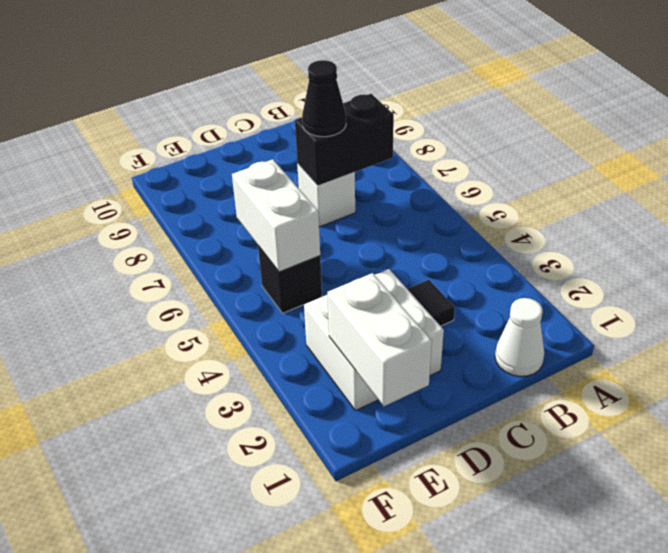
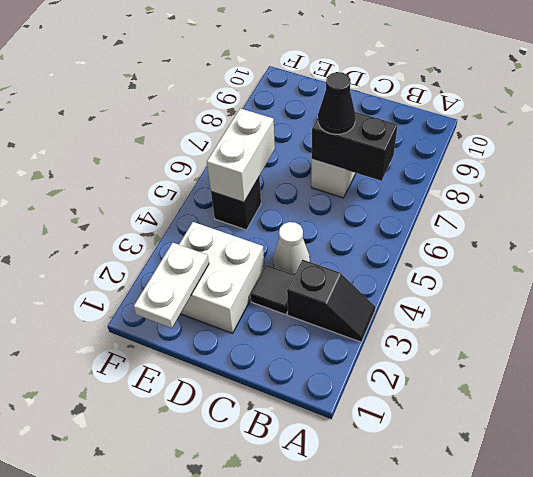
none -> black slope A3:B3 level 1 top B
white cone B1 level 1 -> white cone C4 level 1
white brick E1:E2 level 2 -> white plate E1:E2 level 2

